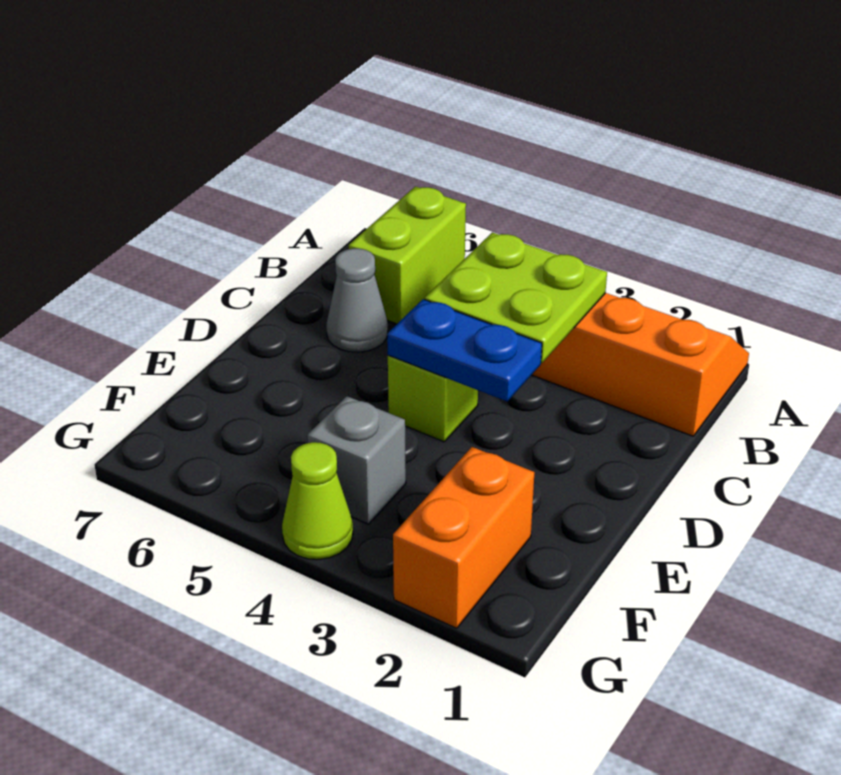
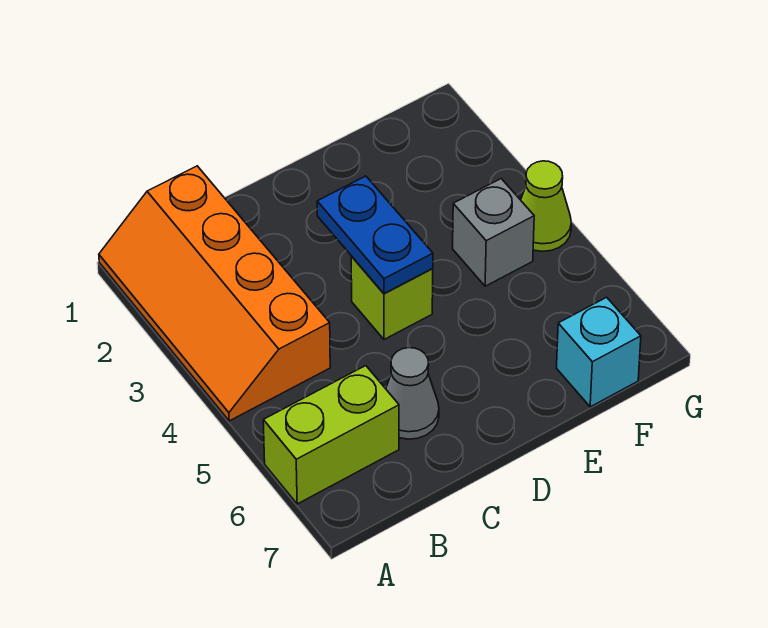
lime plate B3:C4 level 2 -> none
orange brick F2:G2 level 1 -> none
none -> cyan brick F7 level 1

